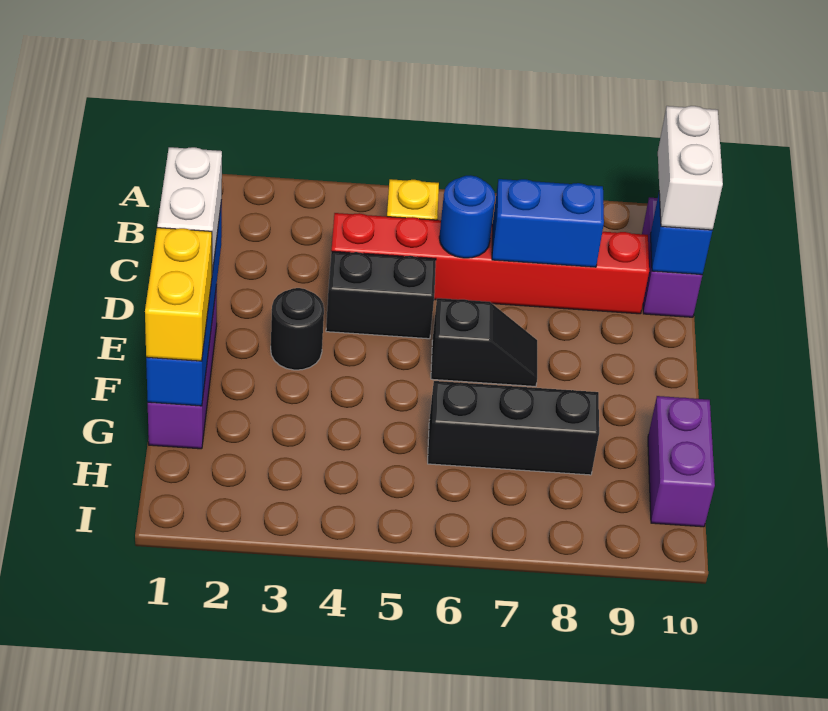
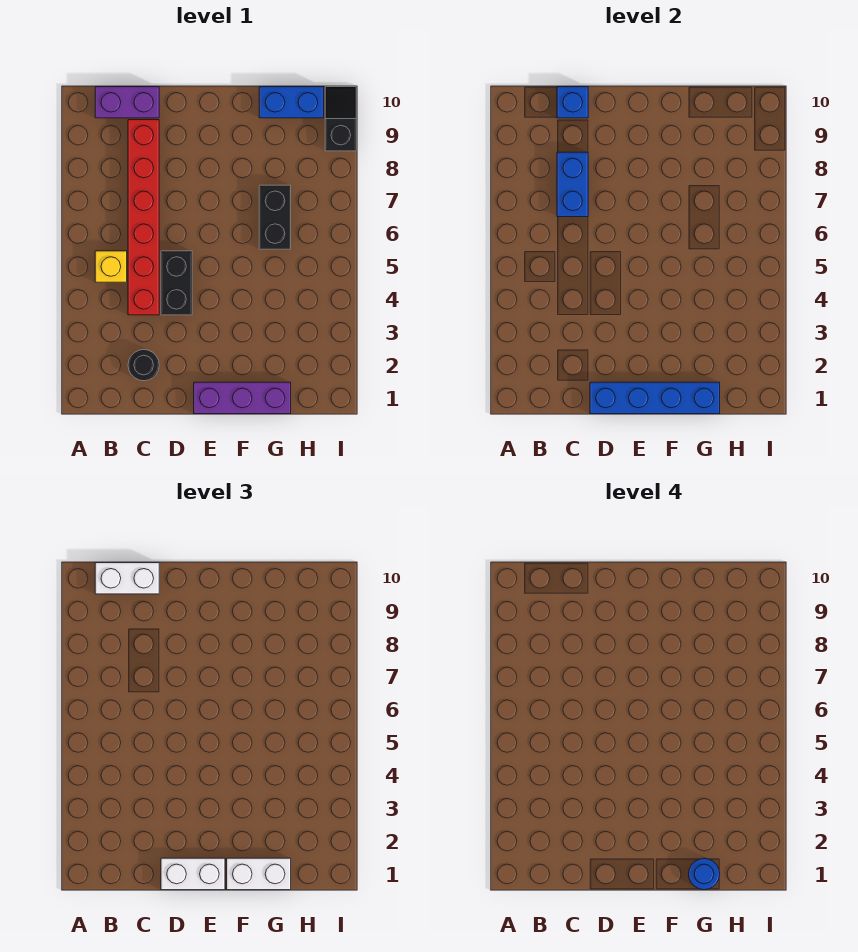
blue round brick C6 level 2 -> blue round brick G1 level 4
black round brick E3 level 1 -> black round brick C2 level 1
black slope E6:E7 level 1 top 6 -> black slope I9:I10 level 1 top 9
yellow brick F1:G1 level 3 -> white brick F1:G1 level 3
black brick G6:G8 level 1 -> black brick G6:G7 level 1
purple brick G10:H10 level 1 -> blue brick G10:H10 level 1

